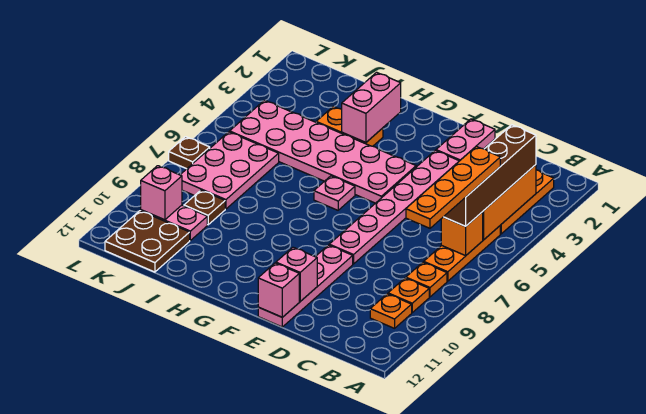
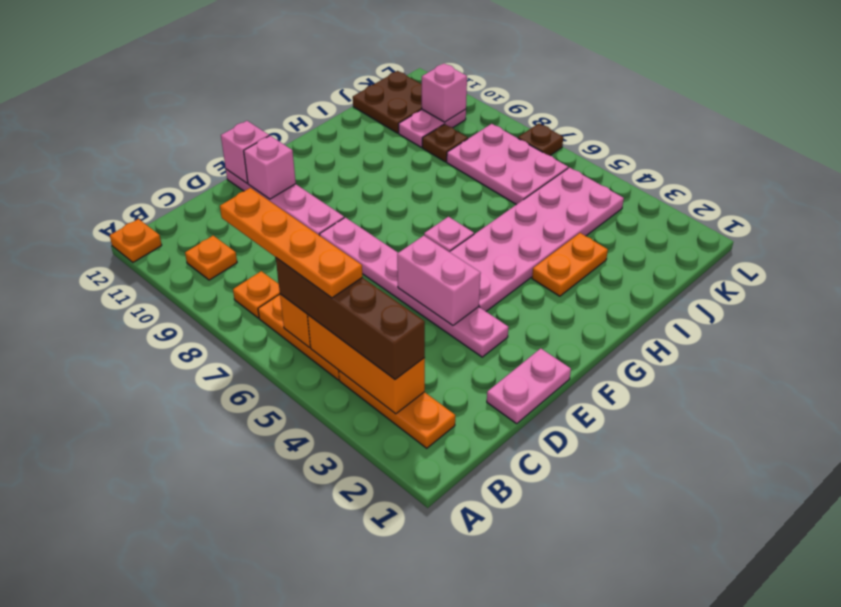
orange plate B9 level 1 -> orange plate A12 level 1
pink plate E1:E2 level 1 -> pink plate D1:E1 level 1
pink brick H2:H3 level 2 -> pink brick E4:E5 level 2

